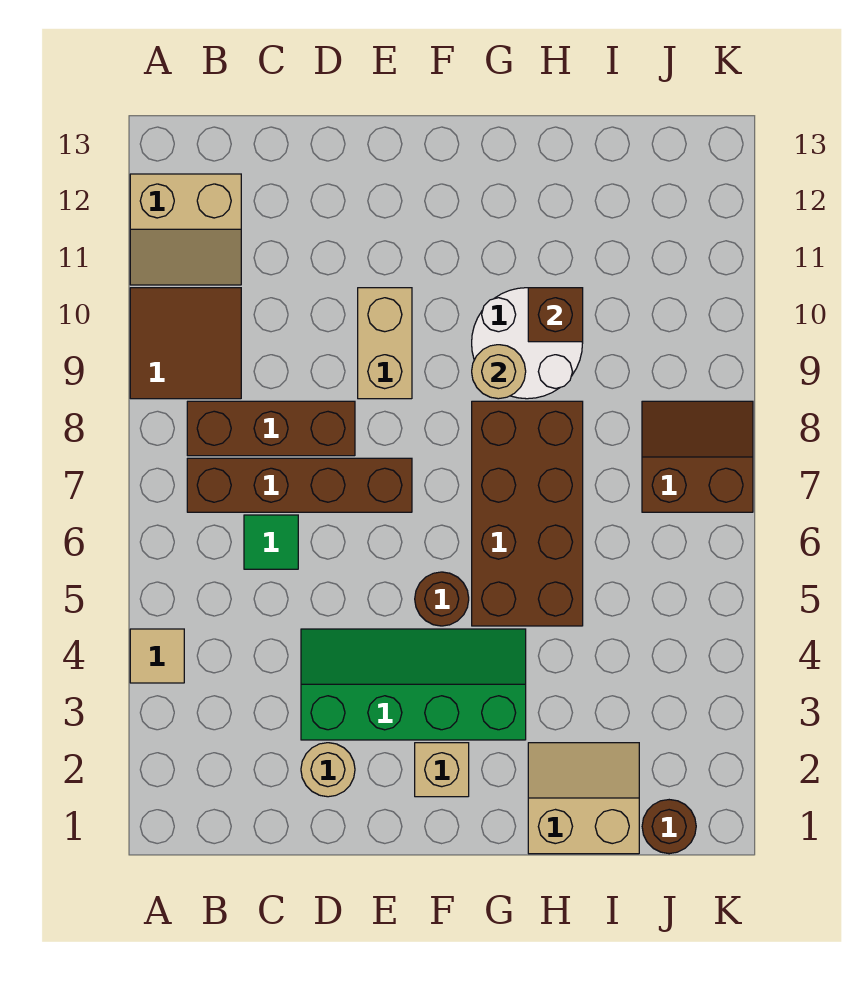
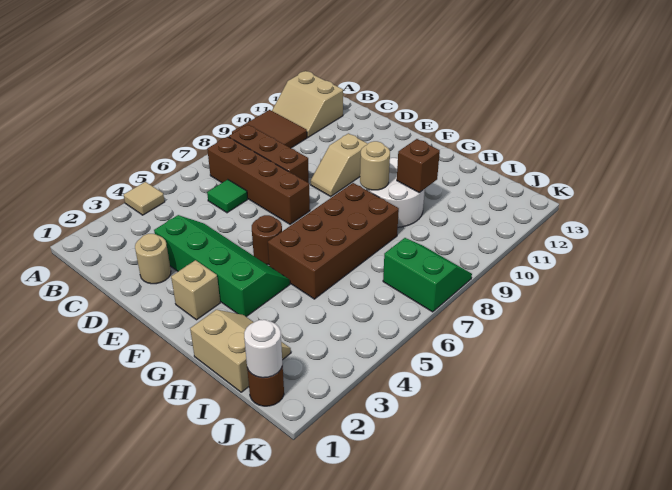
tan brick E9:E10 level 1 -> tan slope E9:E10 level 1 top 10
none -> white round brick J1 level 2
brown slope J7:K8 level 1 top 7 -> green slope J7:K8 level 1 top 7

